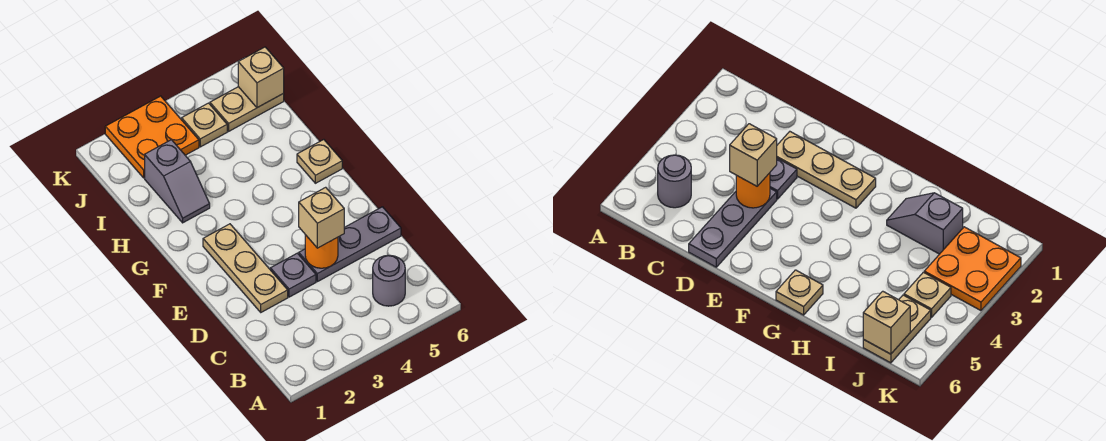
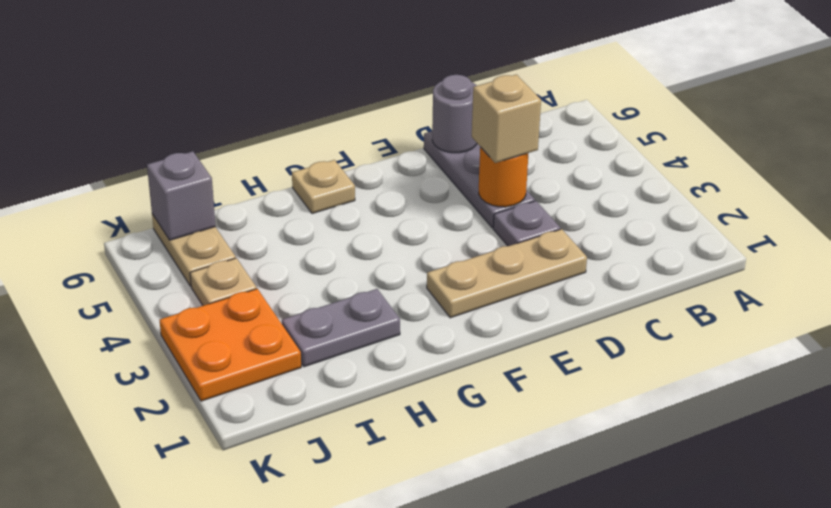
grey round brick B5 level 1 -> grey round brick D6 level 2
grey slope H2:I2 level 1 top I -> grey plate H2:I2 level 1
tan brick J6 level 2 -> grey brick J6 level 2

